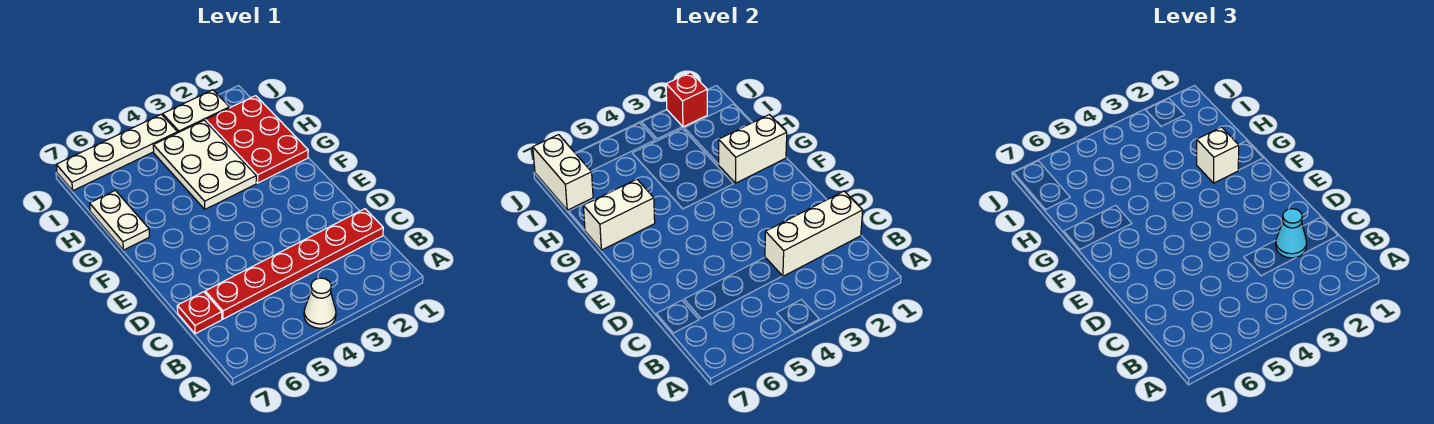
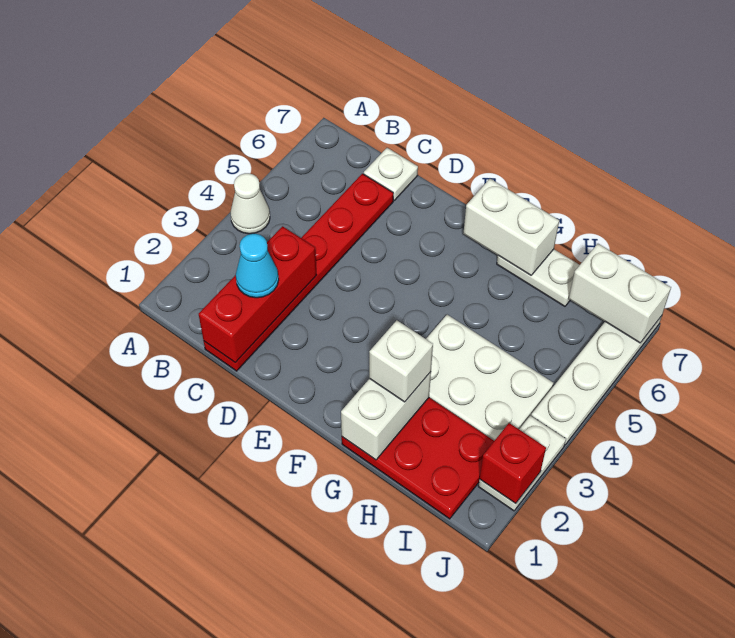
white brick C1:C3 level 2 -> red brick C1:C3 level 2
red plate C7 level 1 -> white plate C7 level 1
white brick G6:G7 level 2 -> white brick F7:G7 level 2

